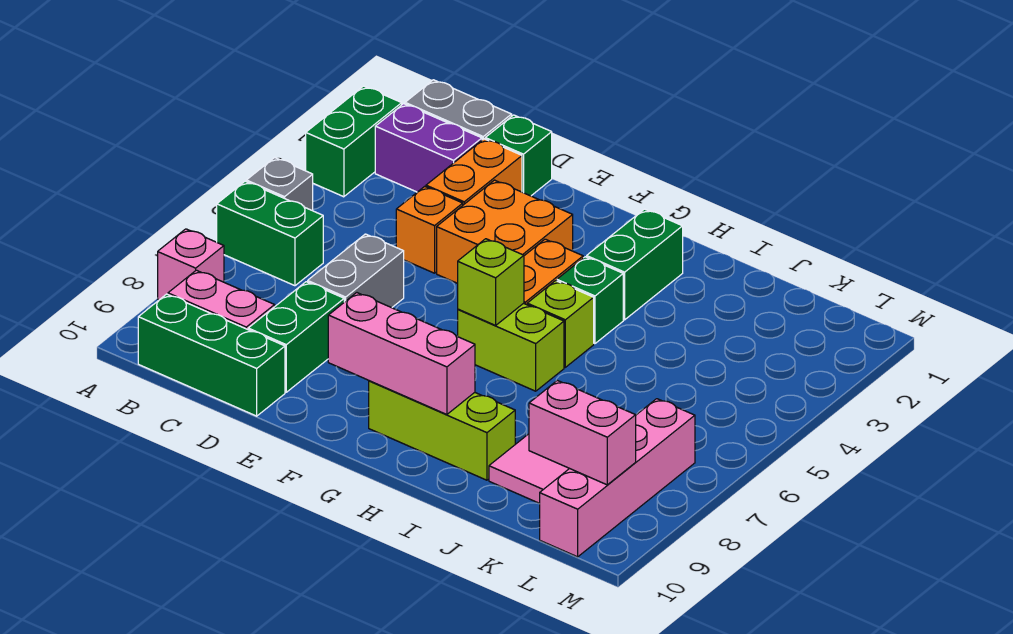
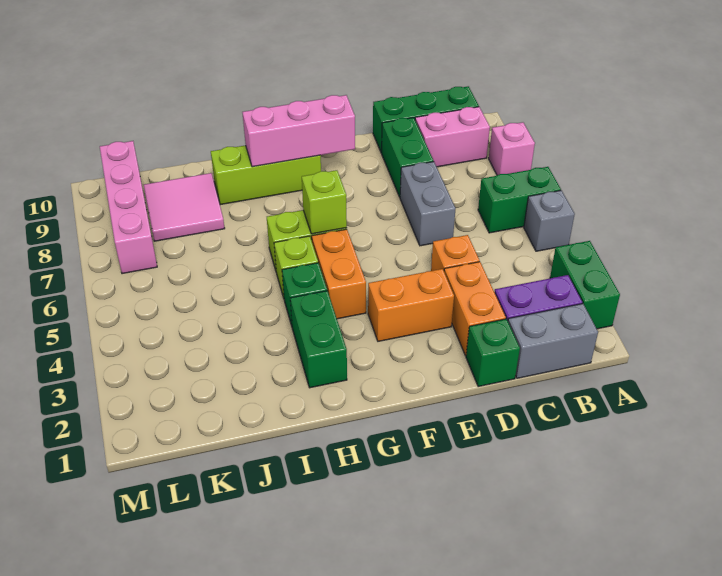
orange brick E3:F4 level 1 -> orange brick E3:F3 level 1
pink brick K9:L9 level 2 -> none

